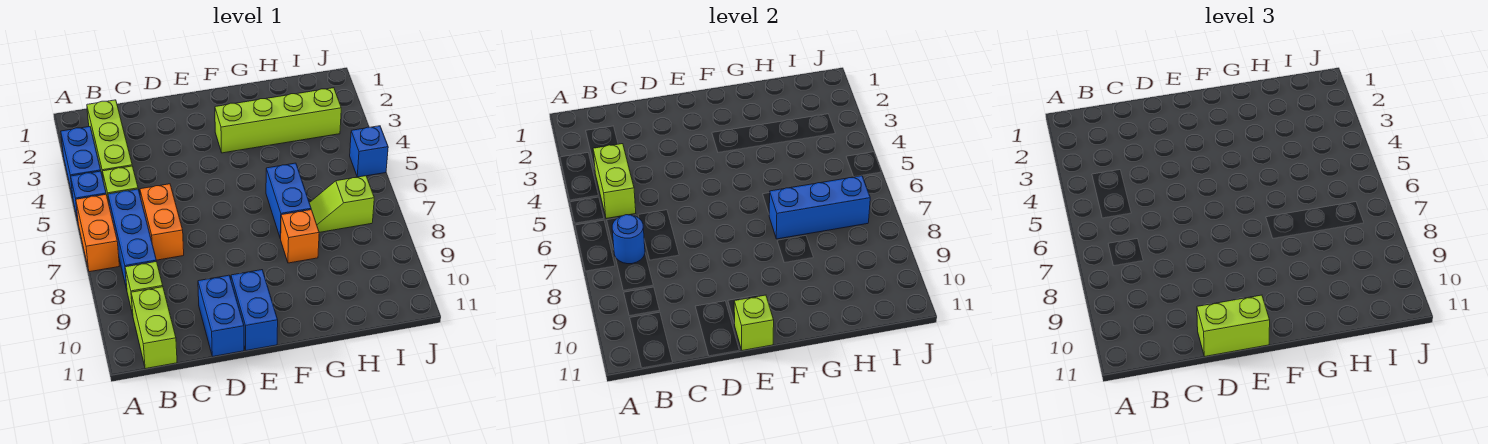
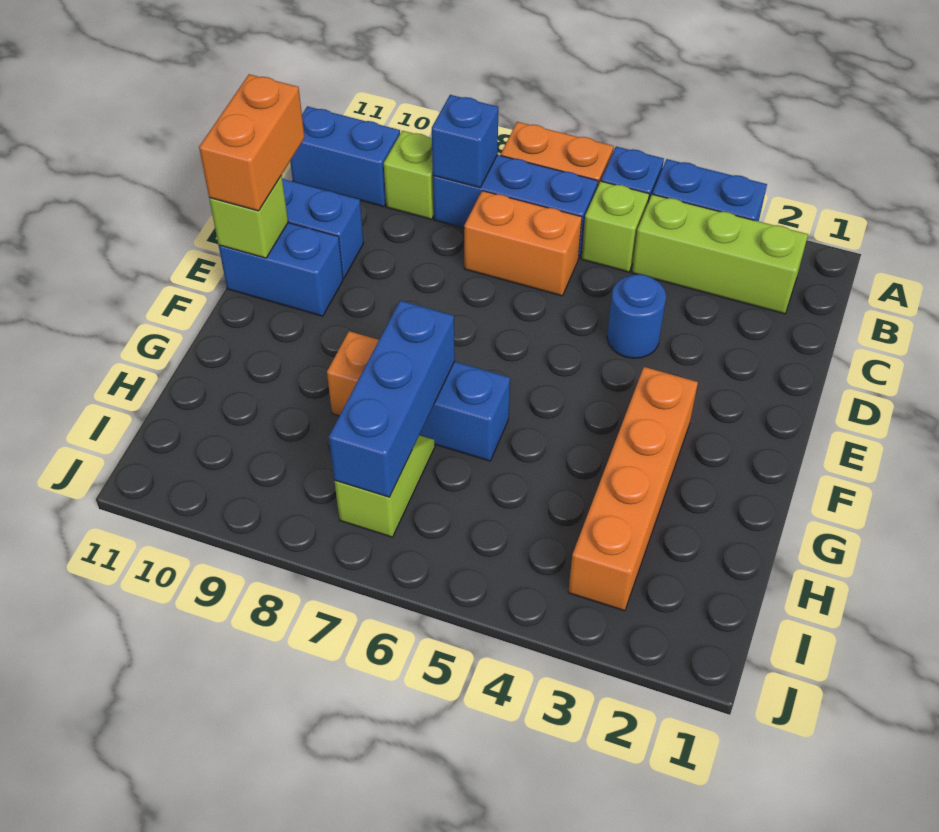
lime brick B4:B5 level 2 -> none
blue round brick B7 level 2 -> blue round brick D4 level 1
lime brick B10:B11 level 1 -> blue brick B10:B11 level 1
lime brick D11:E11 level 3 -> orange brick D11:E11 level 3
lime brick F3:I3 level 1 -> orange brick F3:I3 level 1
blue brick J5 level 1 -> blue brick B8 level 2

